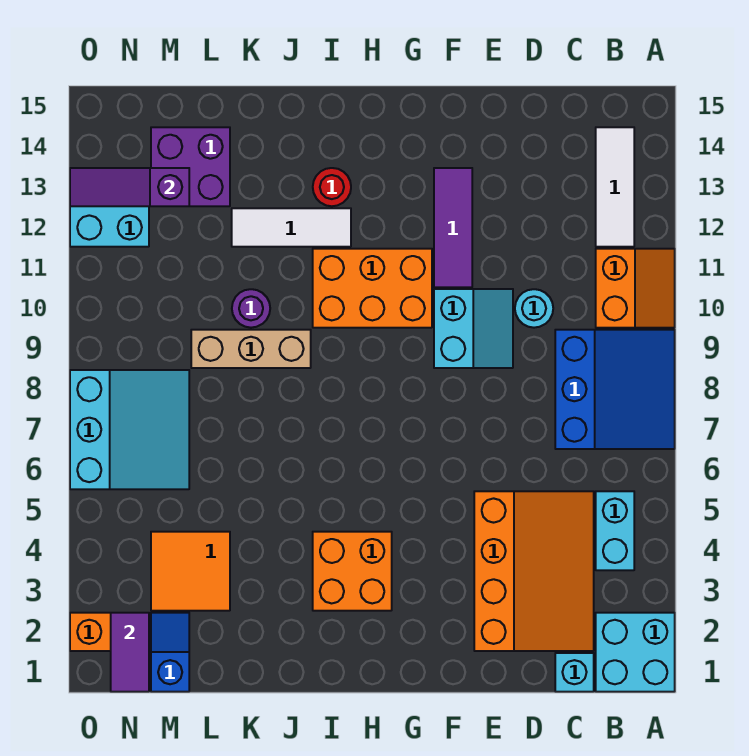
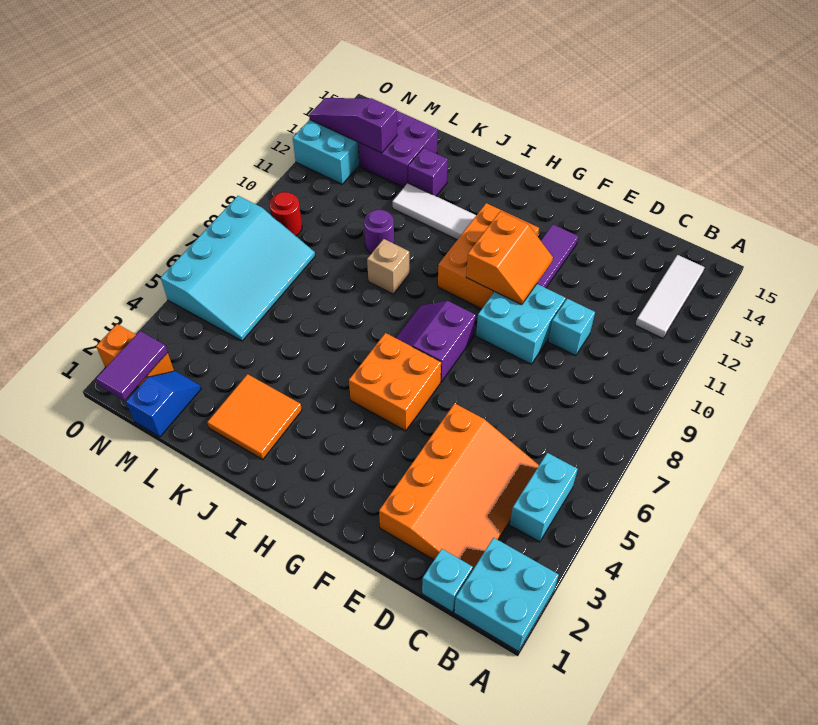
blue slope A7:C9 level 1 top C -> none
orange slope A10:B11 level 1 top B -> orange slope F10:G11 level 2 top G
cyan round brick D10 level 1 -> cyan brick D10 level 1
cyan slope E9:F10 level 1 top F -> cyan brick E9:F10 level 1
none -> purple slope G7:H8 level 1 top G
orange brick G10:I11 level 1 -> orange brick G10:H12 level 1
orange brick H3:I4 level 1 -> orange brick G5:H6 level 1
red round brick I13 level 1 -> red round brick N9 level 1
tan brick J9:L9 level 1 -> tan brick J9 level 1
none -> purple brick K13 level 1
orange tile L3:M4 level 1 -> orange tile J2:K3 level 1
cyan slope M6:O8 level 1 top O -> cyan slope M5:O8 level 1 top O

